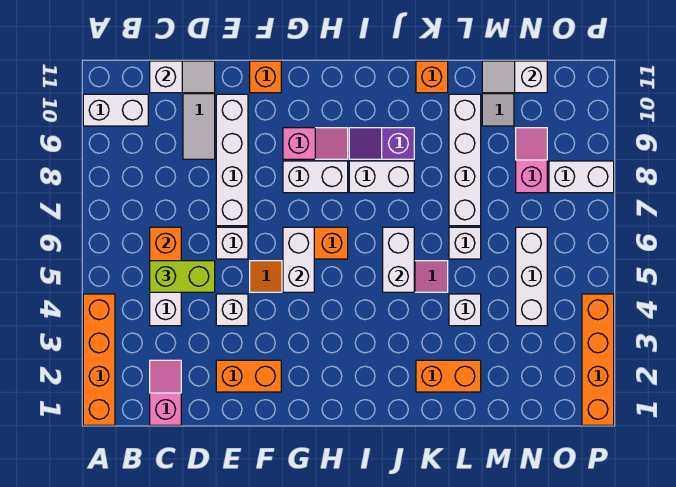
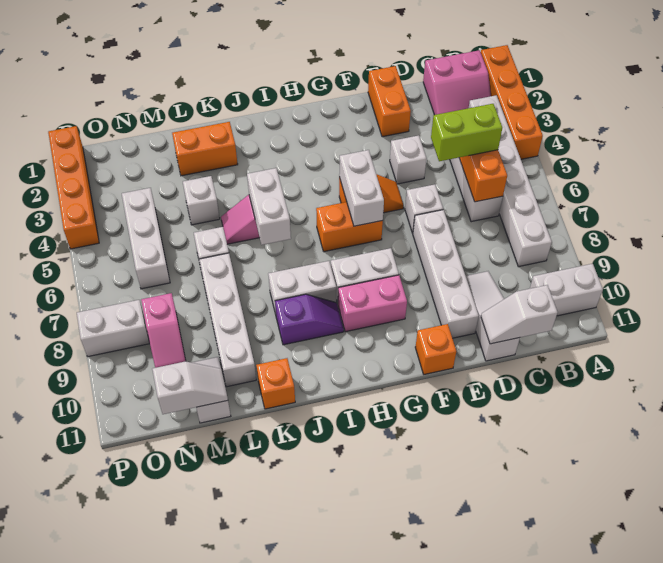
none -> white brick B3:B8 level 1
pink slope C1:C2 level 1 top 1 -> pink slope B1:C2 level 1 top 1
orange brick E2:F2 level 1 -> orange brick E1:E2 level 1
pink slope G9:H9 level 1 top G -> pink brick G9:H9 level 1

